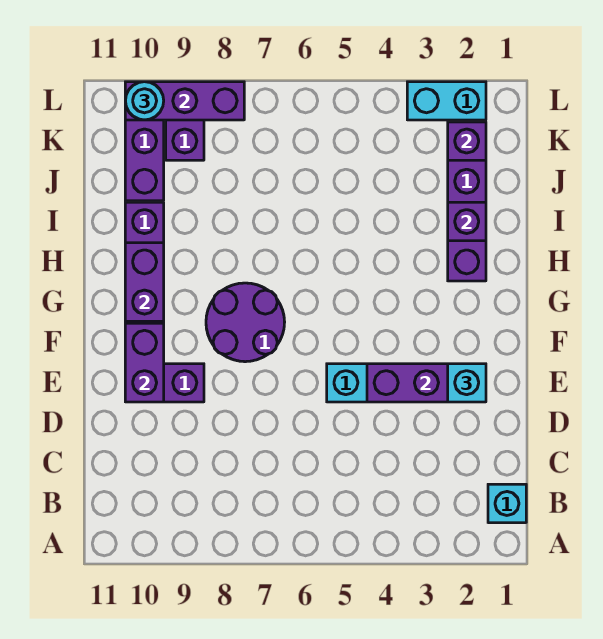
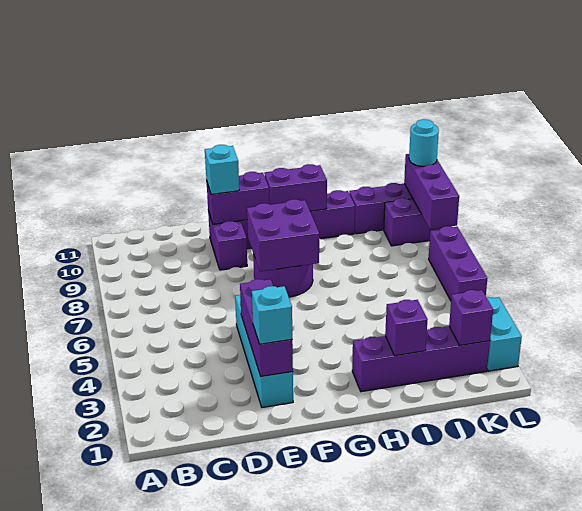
cyan brick B1 level 1 -> cyan brick E10 level 3
none -> purple brick F7:G8 level 2
none -> purple brick L5:L7 level 1

